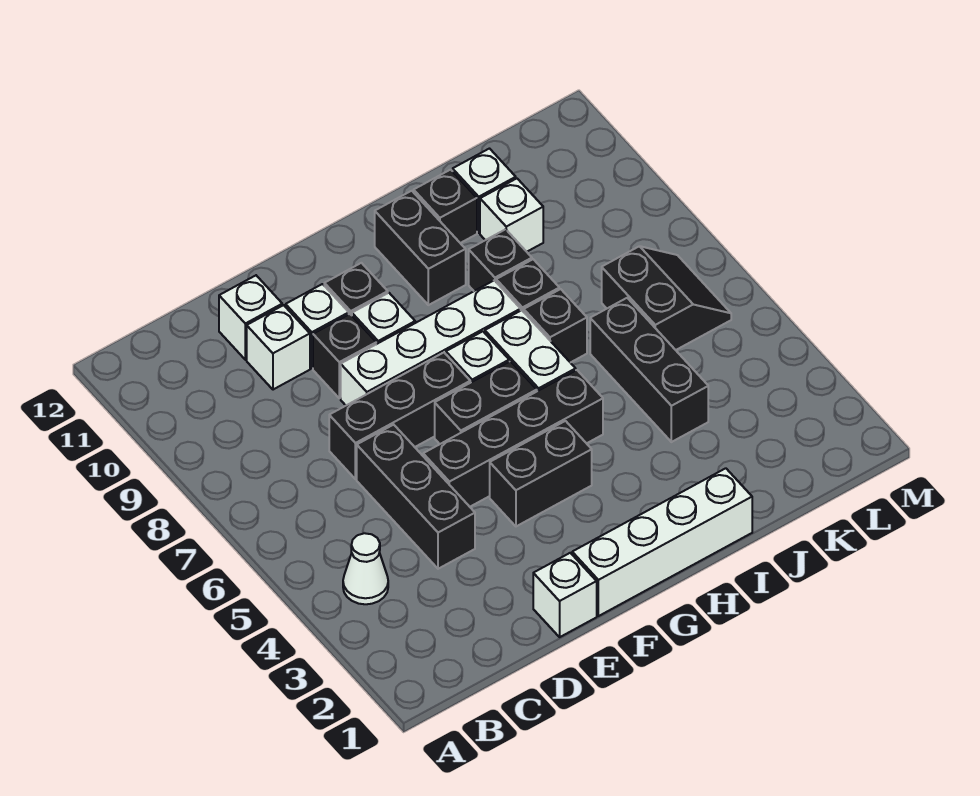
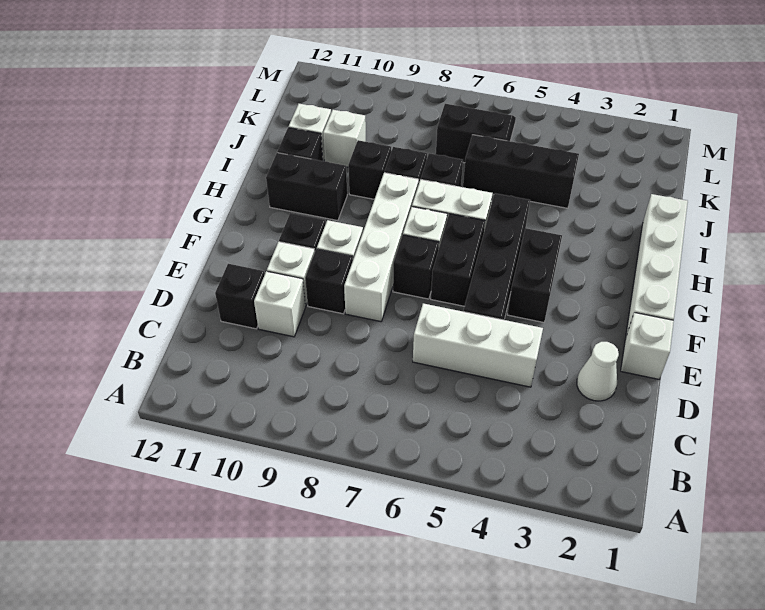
white cone B4 level 1 -> white cone D2 level 1
black brick D4:D6 level 1 -> white brick D4:D6 level 1
black brick D7:F7 level 1 -> black brick F7 level 1
white brick D11 level 1 -> black brick D11 level 1

